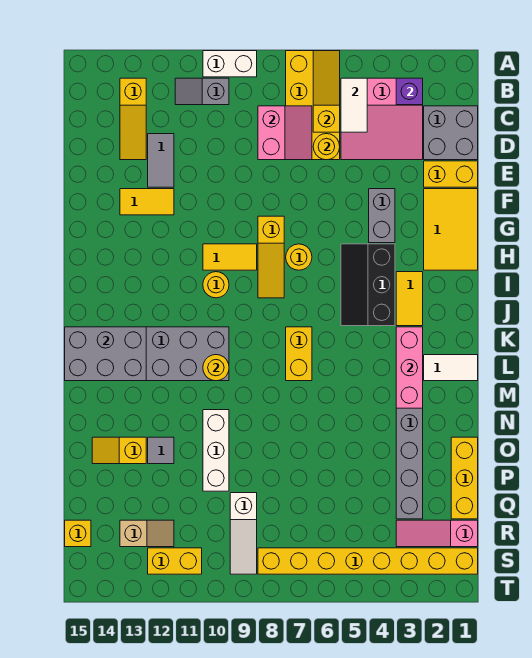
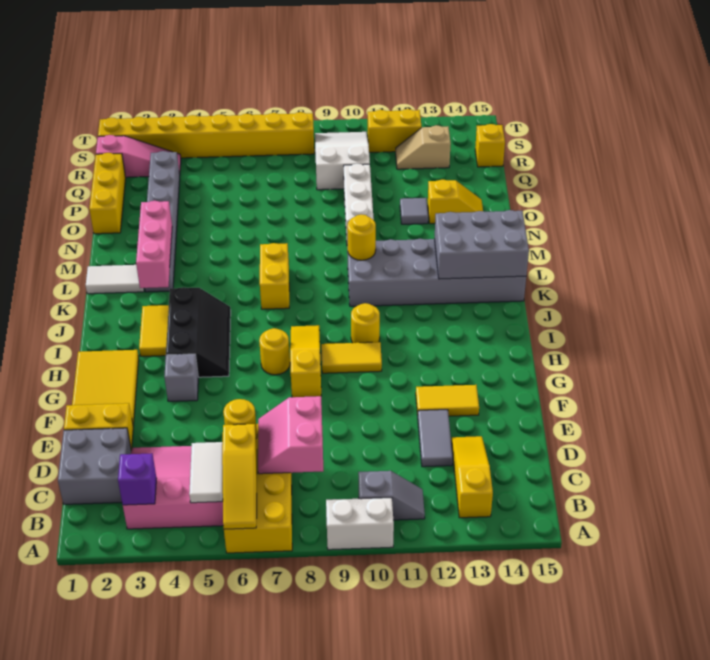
grey brick F4:G4 level 1 -> grey brick G4 level 1
white slope Q9:S9 level 1 top Q -> white slope Q9:S10 level 1 top Q

